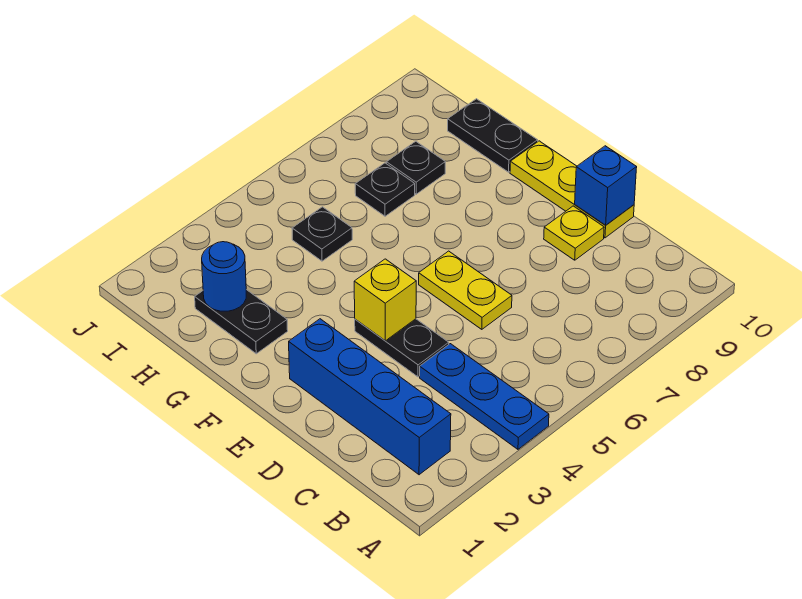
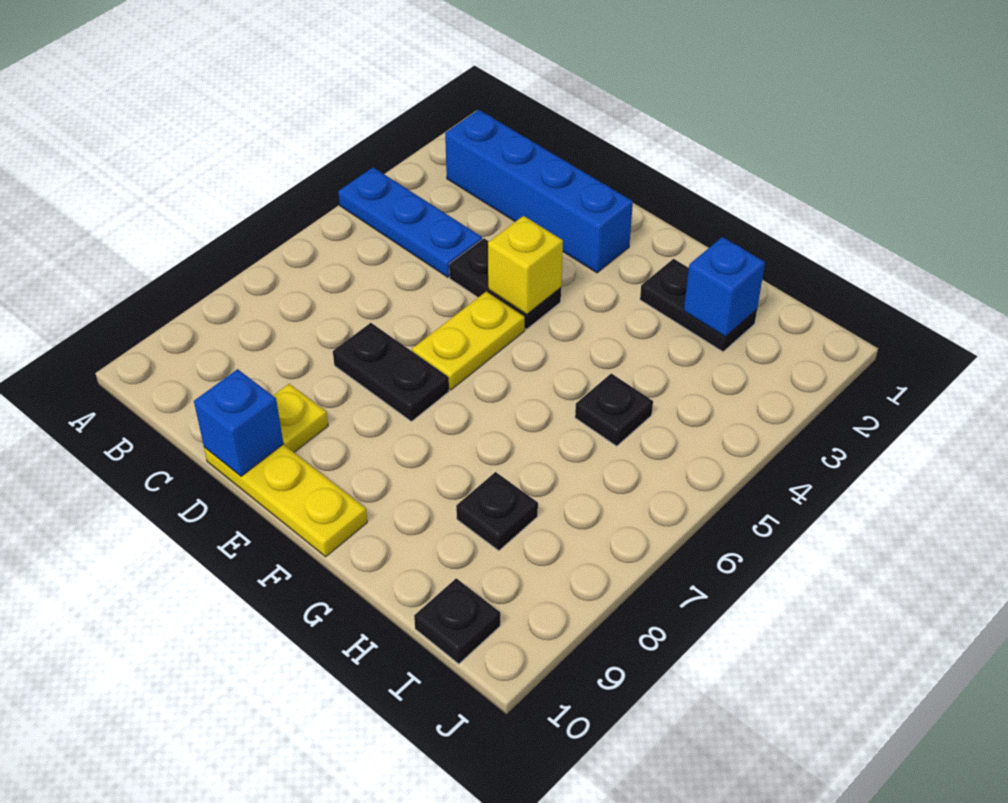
yellow plate D6:E6 level 1 -> yellow plate E5:E6 level 1
black plate G10:H10 level 1 -> black plate D7:E7 level 1
blue round brick H2 level 2 -> blue brick H2 level 2
black plate H7 level 1 -> black plate I10 level 1

